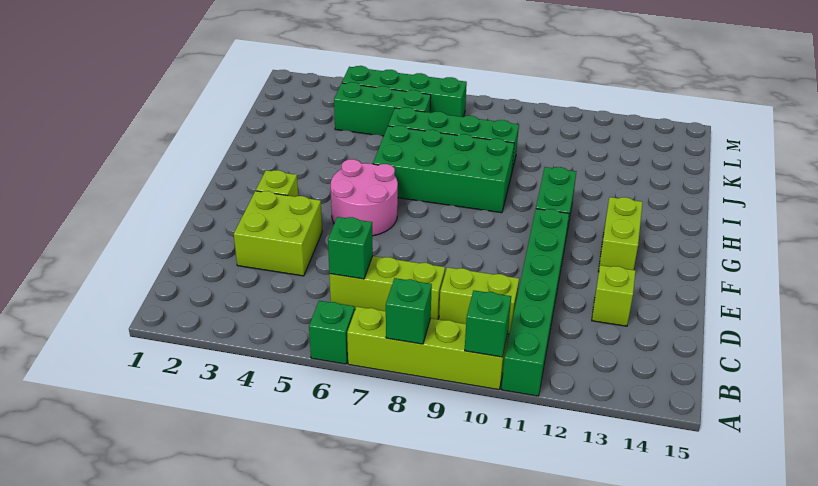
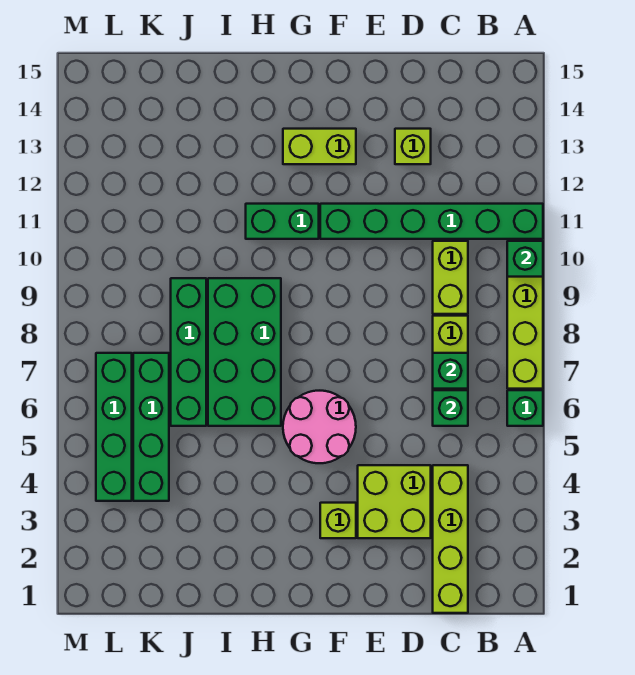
green brick A8 level 2 -> green brick C7 level 2
none -> lime brick C1:C4 level 1
green brick K4:K6 level 1 -> green brick K4:K7 level 1

